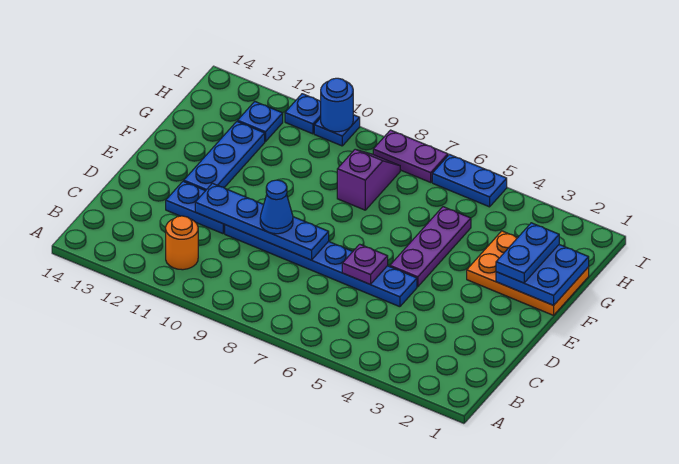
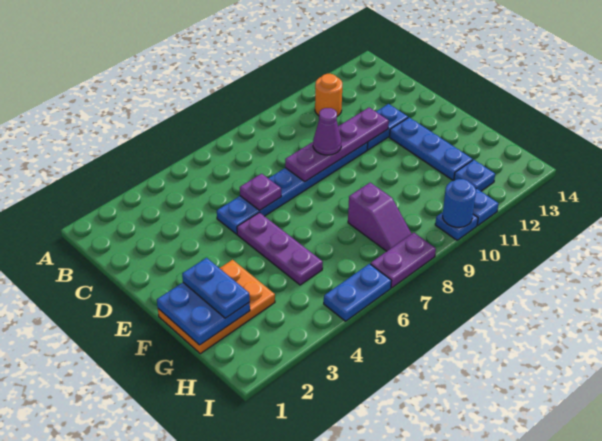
blue plate D8:D11 level 2 -> purple plate D8:D11 level 2
blue cone D9 level 3 -> purple cone D9 level 3

